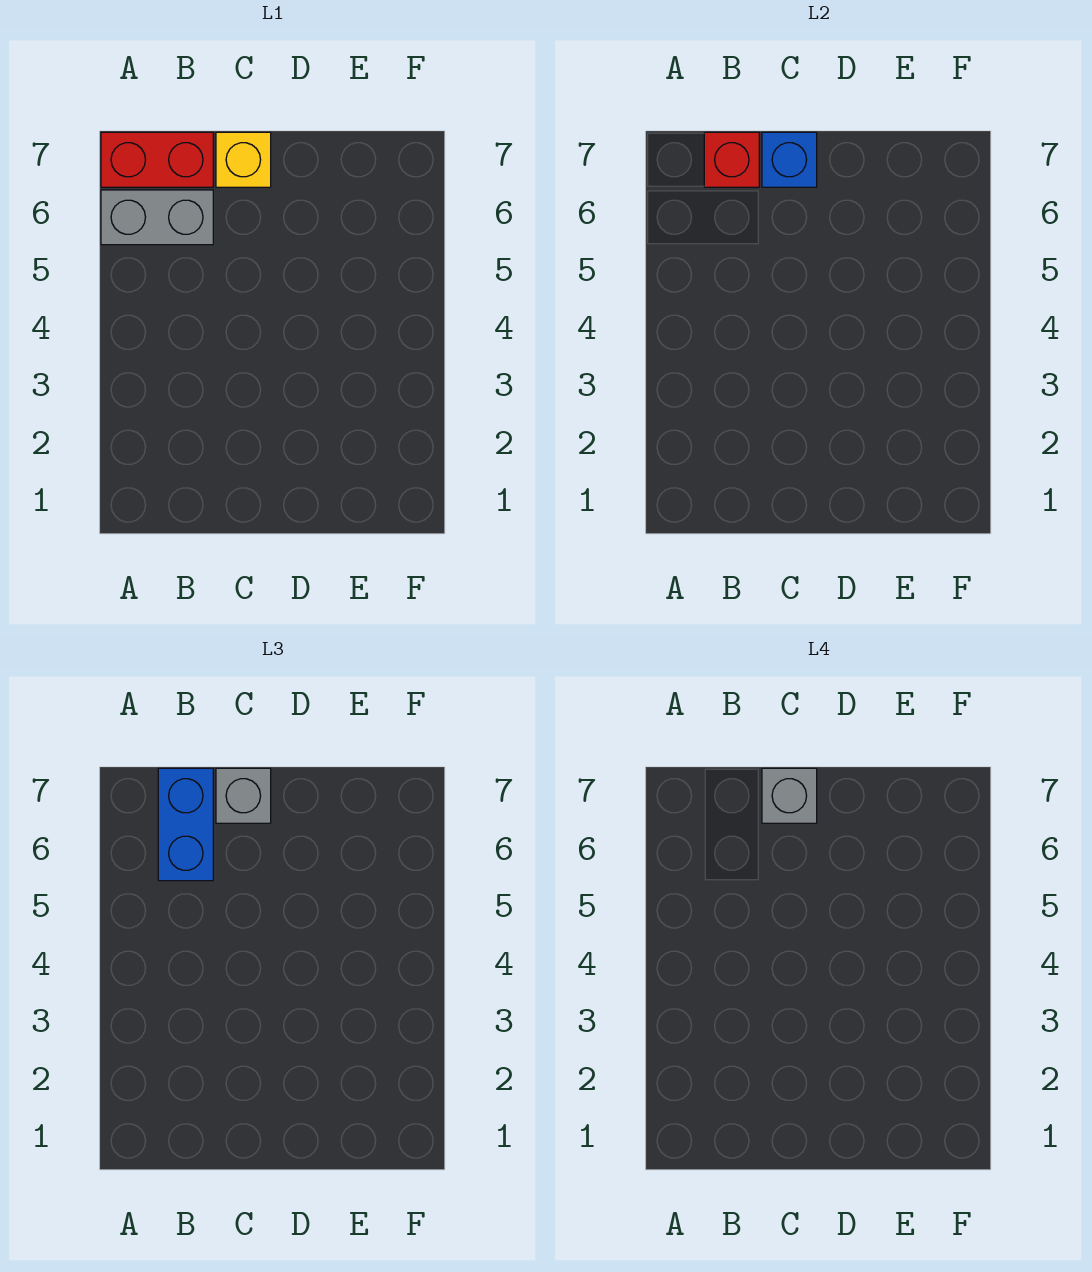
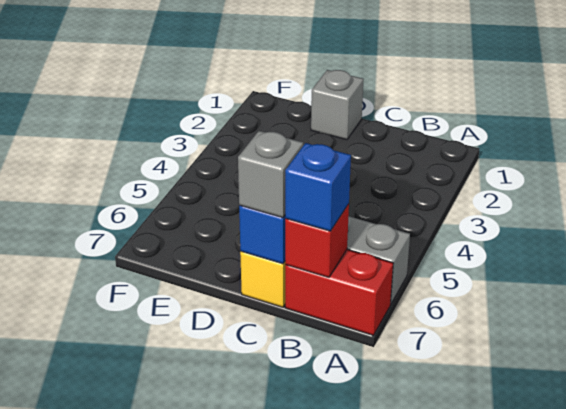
blue brick B6:B7 level 3 -> blue brick B7 level 3
grey brick C7 level 4 -> grey brick D1 level 1

